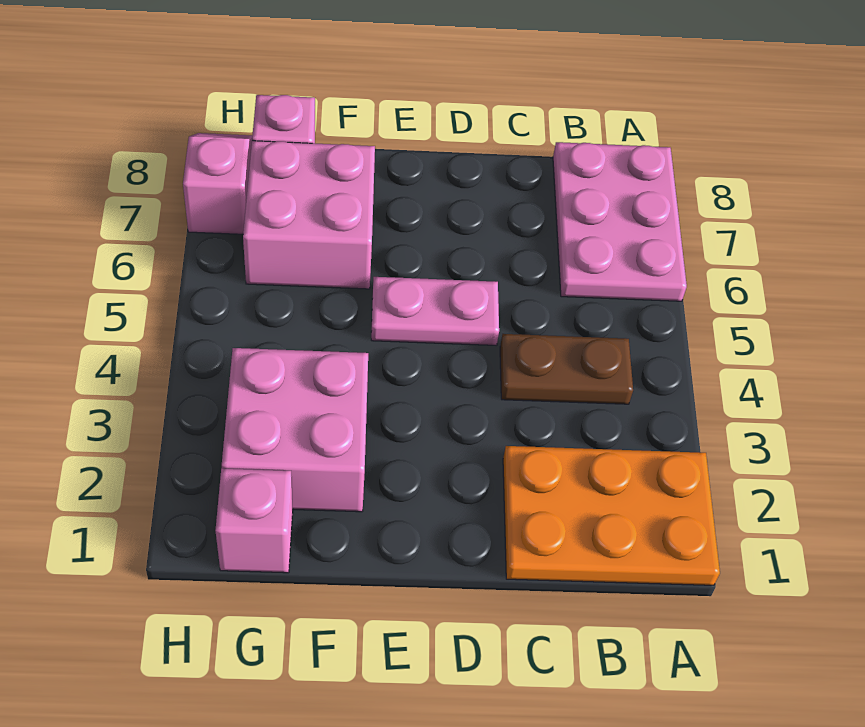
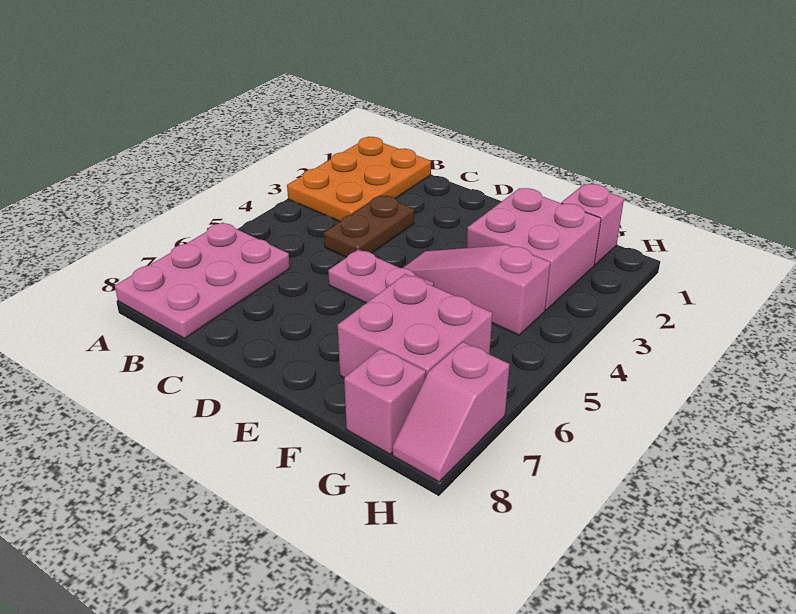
orange plate A1:C2 level 1 -> orange plate A1:B3 level 1
brown plate B4:C4 level 1 -> brown plate C3:C4 level 1
none -> pink slope E4:G4 level 1 top G

